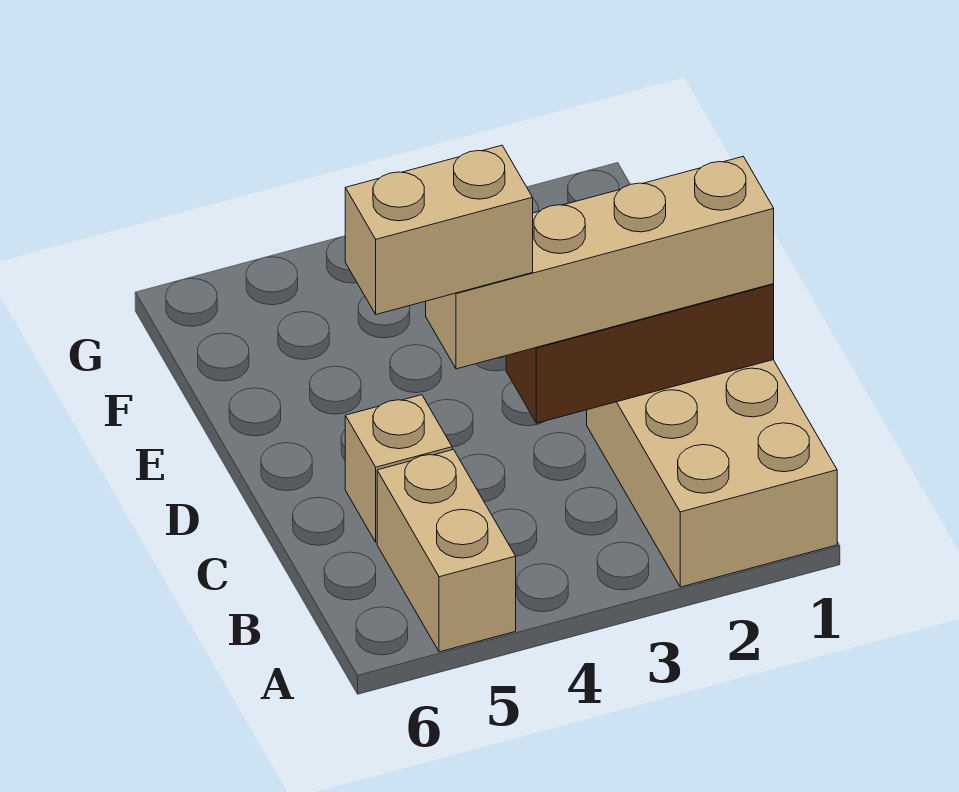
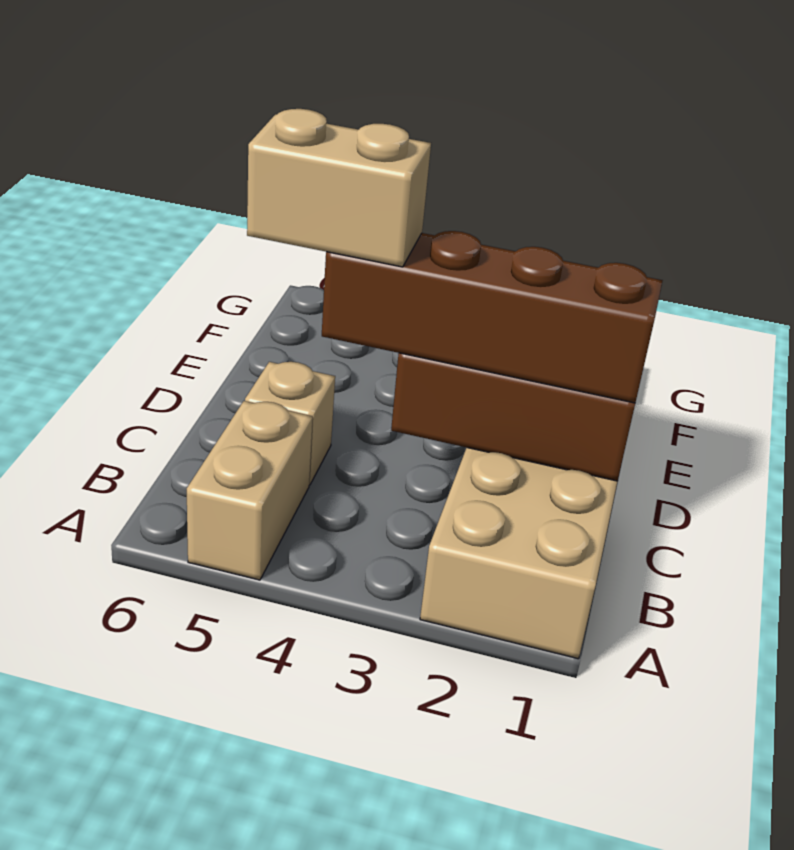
tan brick C1:C4 level 3 -> brown brick C1:C4 level 3

